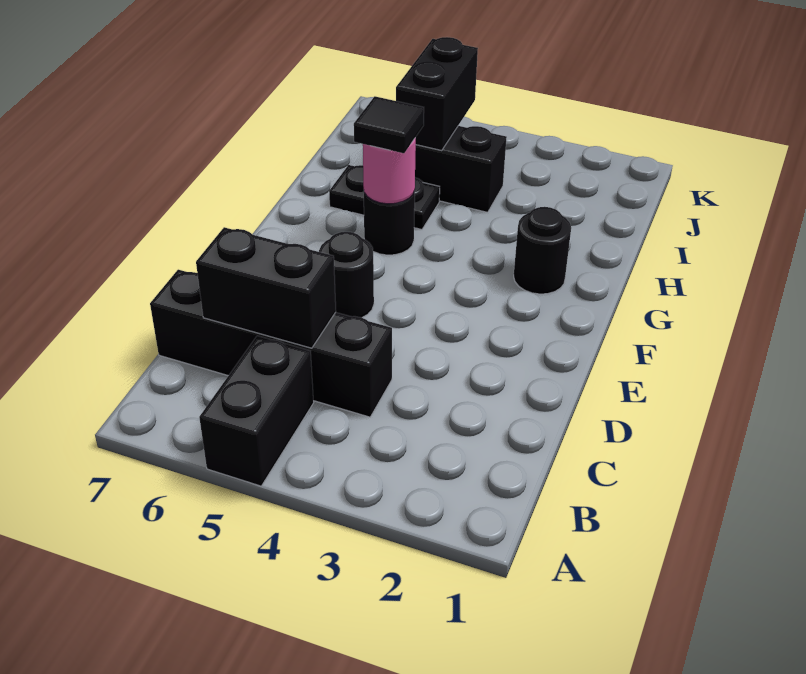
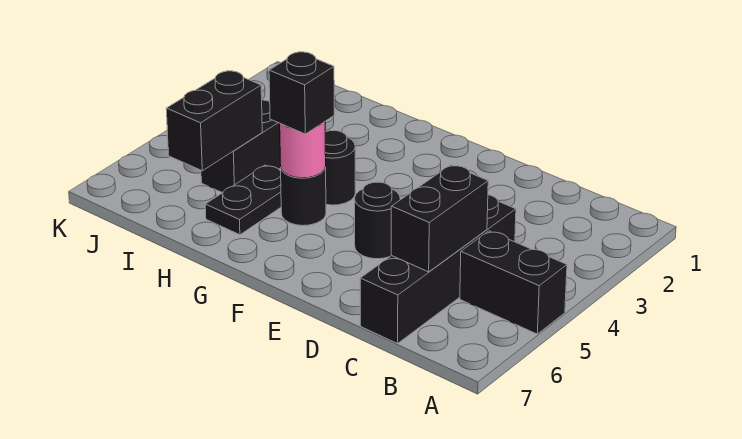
black round brick G2 level 1 -> black round brick G4 level 1
black tile G5 level 3 -> black brick G5 level 3
black brick I5:J5 level 2 -> black brick I5:I6 level 2

